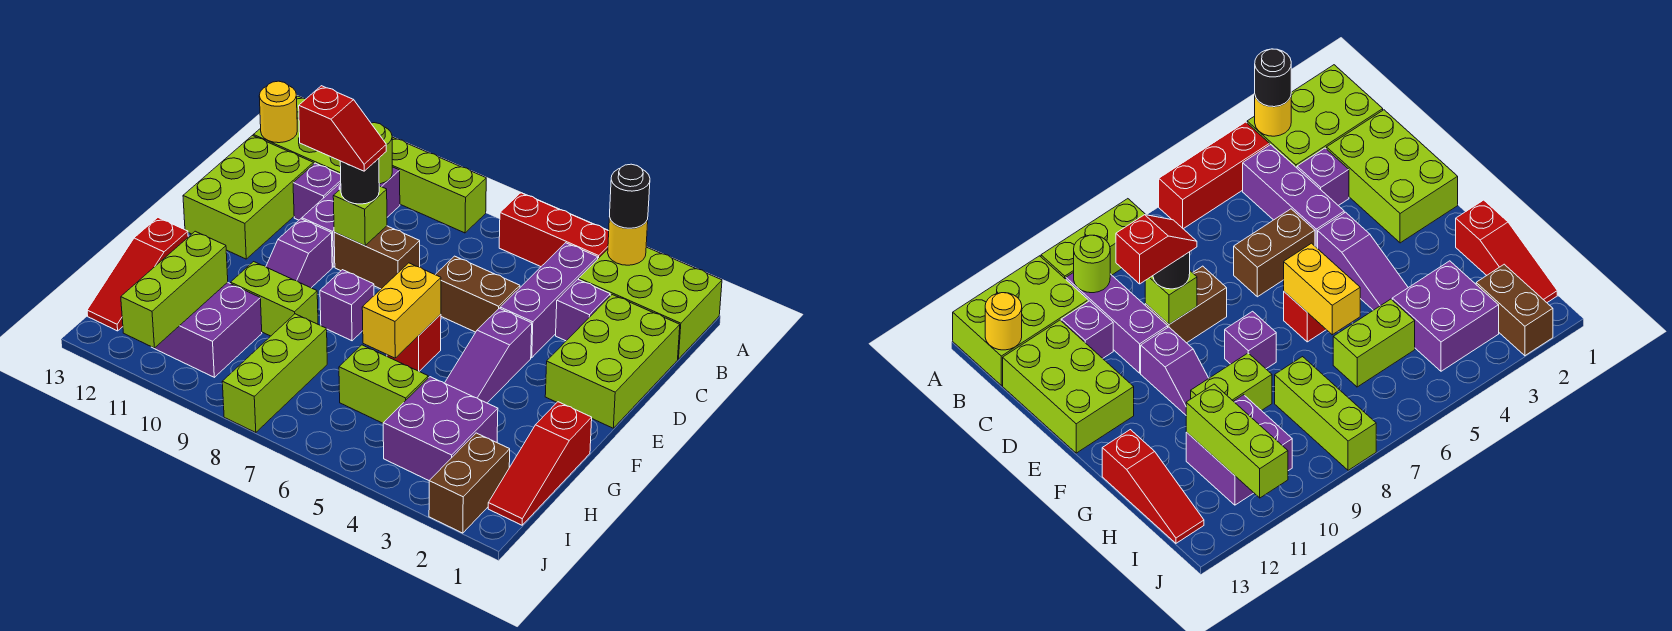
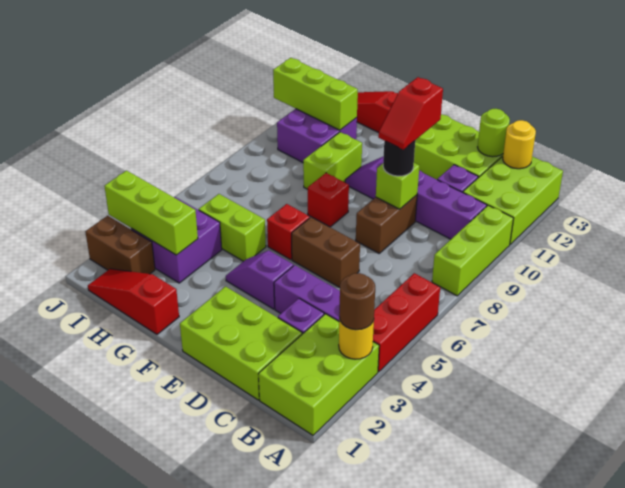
black round brick A3 level 3 -> brown round brick A3 level 3
lime round brick B10 level 2 -> lime round brick C13 level 2
brown brick D5:D6 level 1 -> brown brick D6:E6 level 1
purple slope E4:G4 level 1 top E -> purple slope E4:F4 level 1 top E
yellow brick F6:G6 level 2 -> none
purple brick F8 level 1 -> red brick F8 level 1
lime brick H5:H6 level 1 -> lime brick G5:H5 level 1
lime brick H8:J8 level 1 -> lime brick H3:J3 level 2

